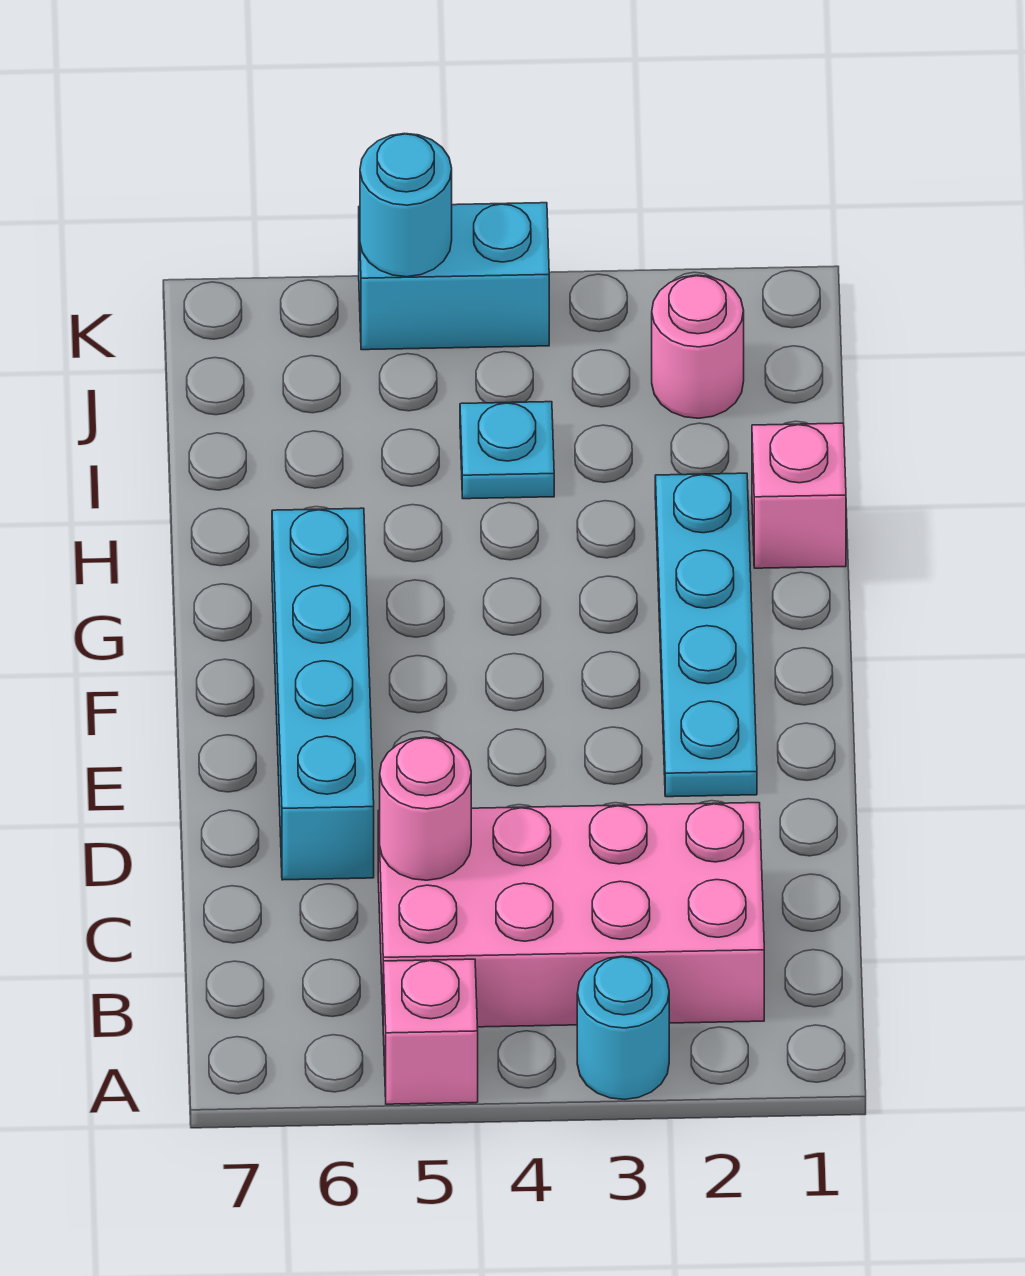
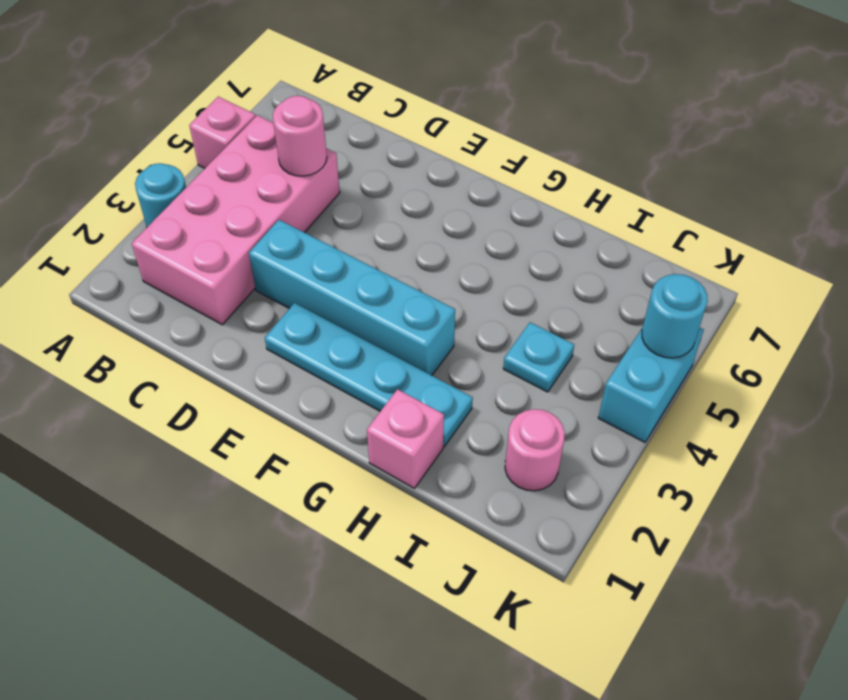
cyan brick D6:G6 level 1 -> cyan brick D3:G3 level 1

